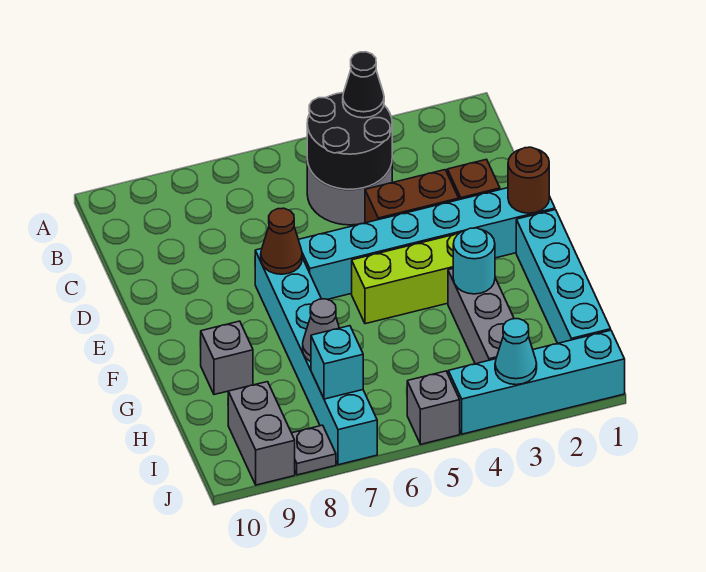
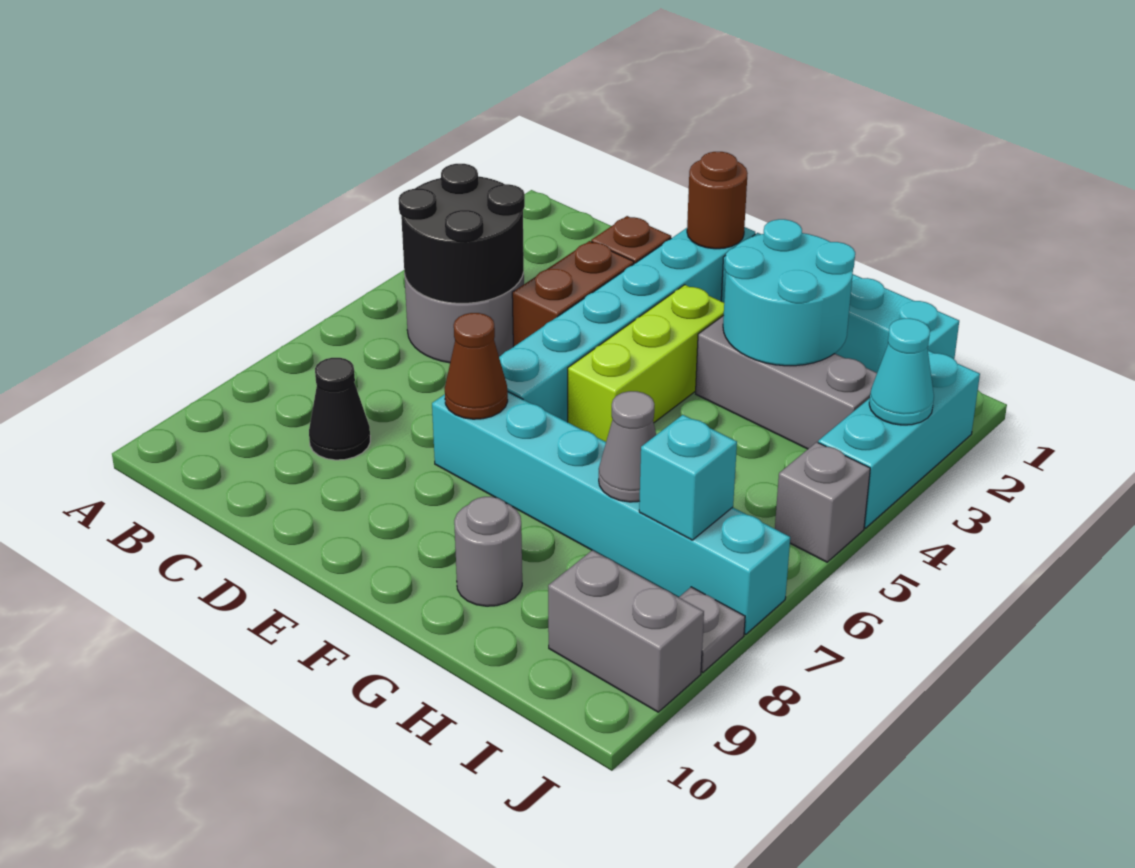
black cone B4 level 3 -> black cone C8 level 1
cyan round brick G3 level 2 -> cyan round brick G2:H3 level 2
grey brick G9 level 1 -> grey round brick G9 level 1
cyan brick J1:J4 level 1 -> cyan brick J2:J4 level 1

